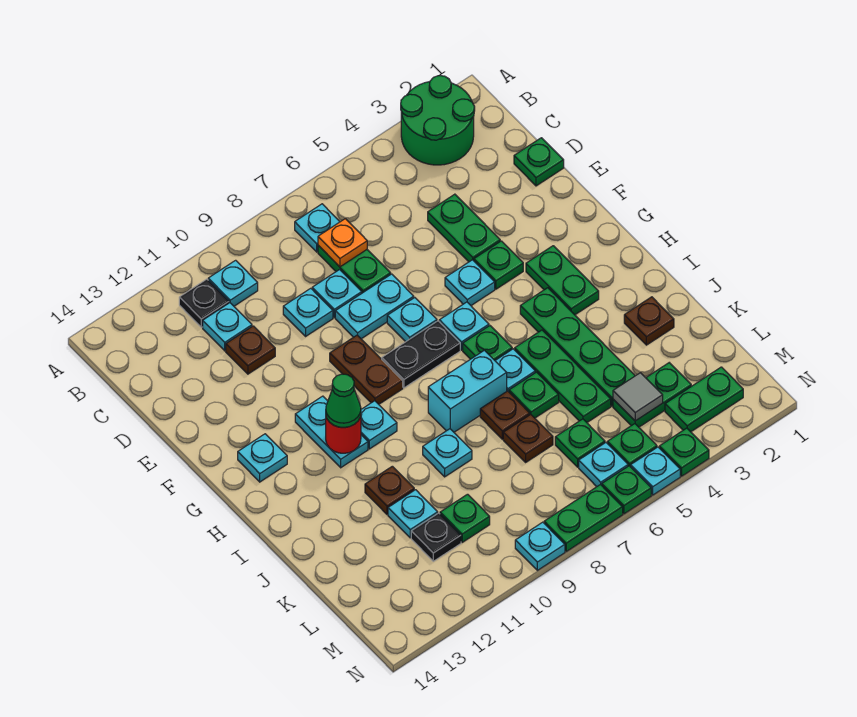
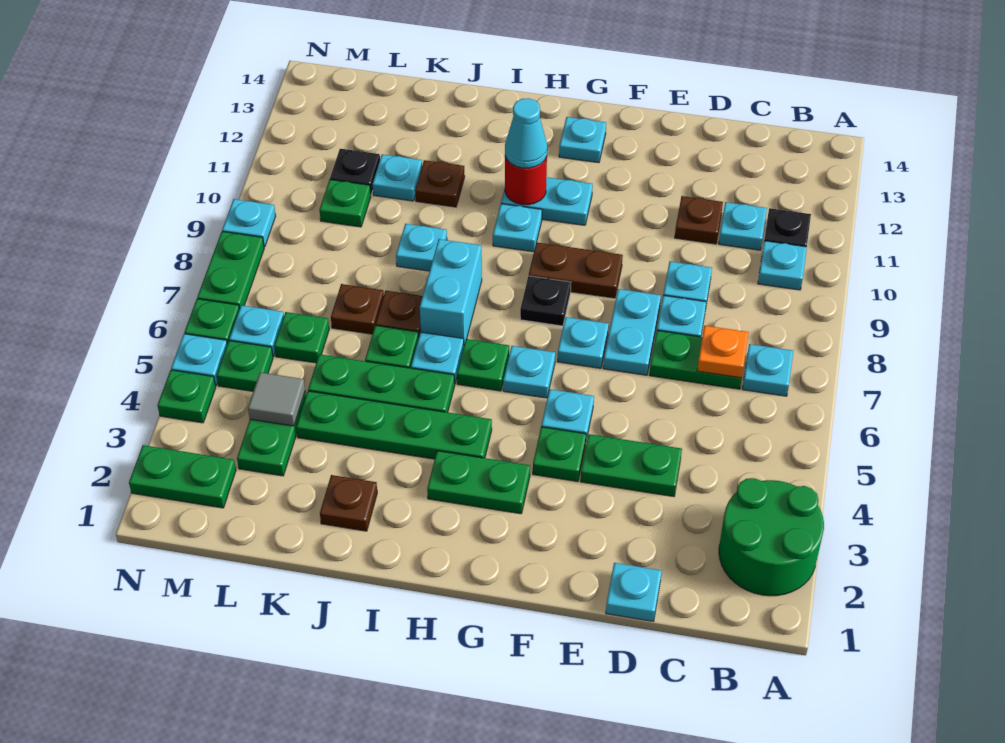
green plate D1 level 1 -> cyan plate D1 level 1
black plate G7:G8 level 1 -> black plate G8 level 1
green cone H11 level 3 -> cyan cone H11 level 3
green plate M2:M3 level 1 -> green plate M2:N2 level 1

